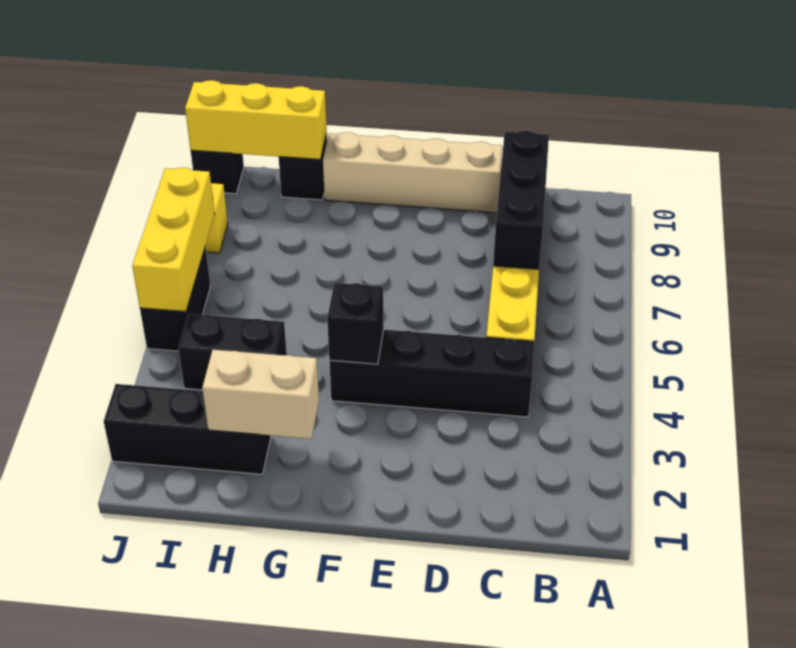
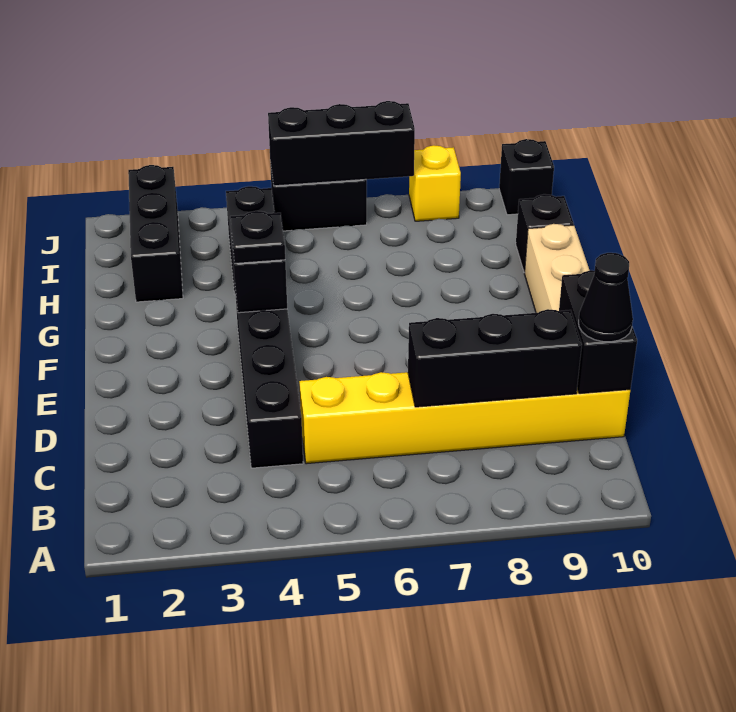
none -> black brick C10:D10 level 2
none -> black cone C10 level 3
none -> black plate F4 level 3
tan brick G2:H2 level 2 -> none
yellow brick H10:J10 level 2 -> none
yellow brick J5:J7 level 2 -> black brick J5:J7 level 2

